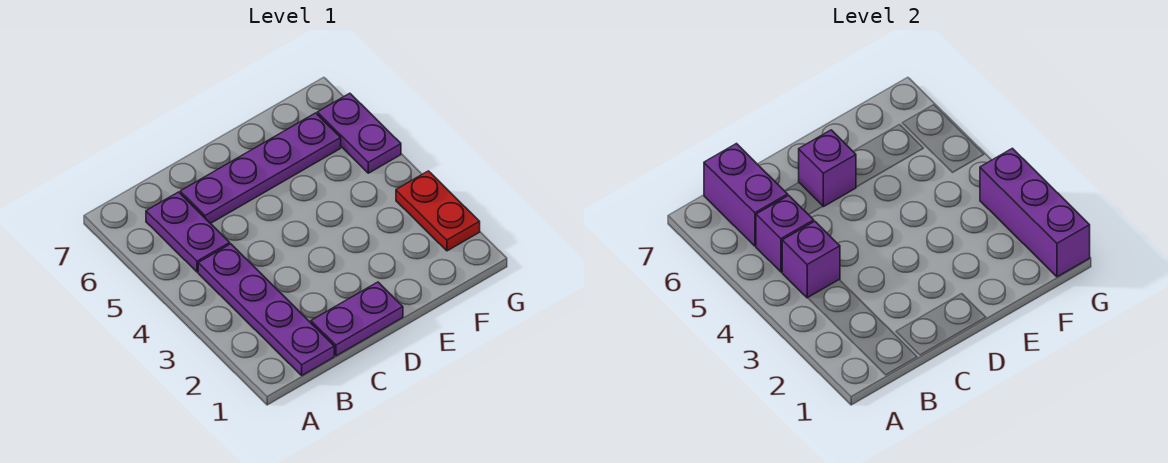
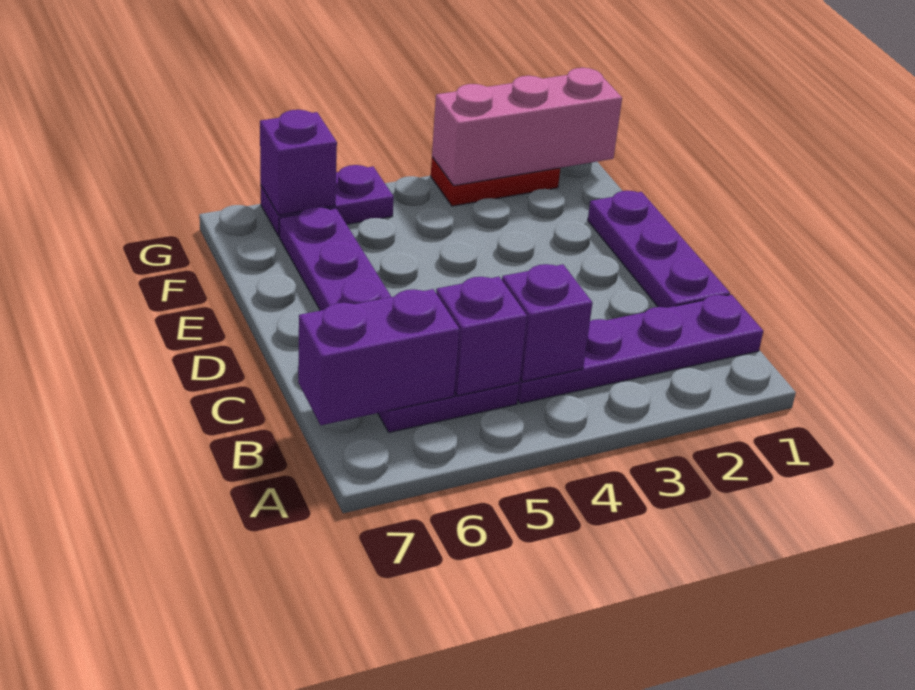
purple plate C1:D1 level 1 -> purple plate C1:E1 level 1
purple brick D6 level 2 -> purple brick G6 level 2
purple brick G1:G3 level 2 -> pink brick G1:G3 level 2

